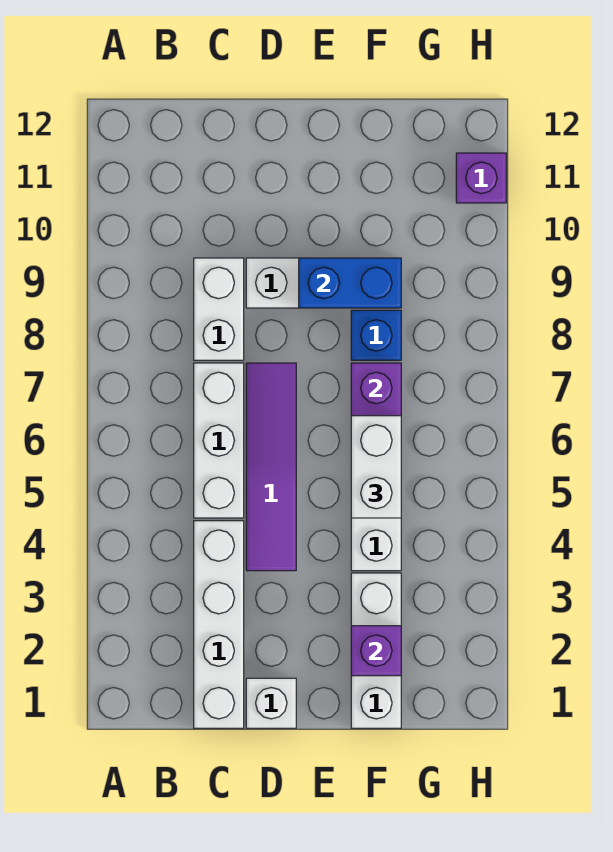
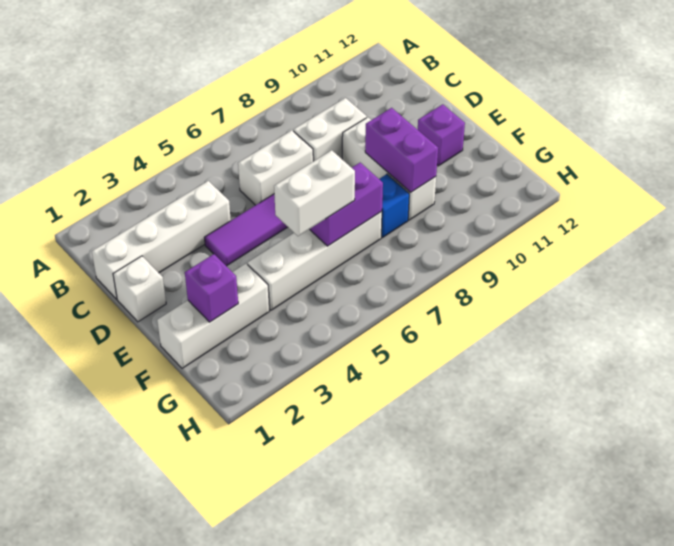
white brick C5:C7 level 1 -> white brick C6:C7 level 1
blue brick E9:F9 level 2 -> purple brick E9:F9 level 2
purple brick H11 level 1 -> purple brick E11 level 1

